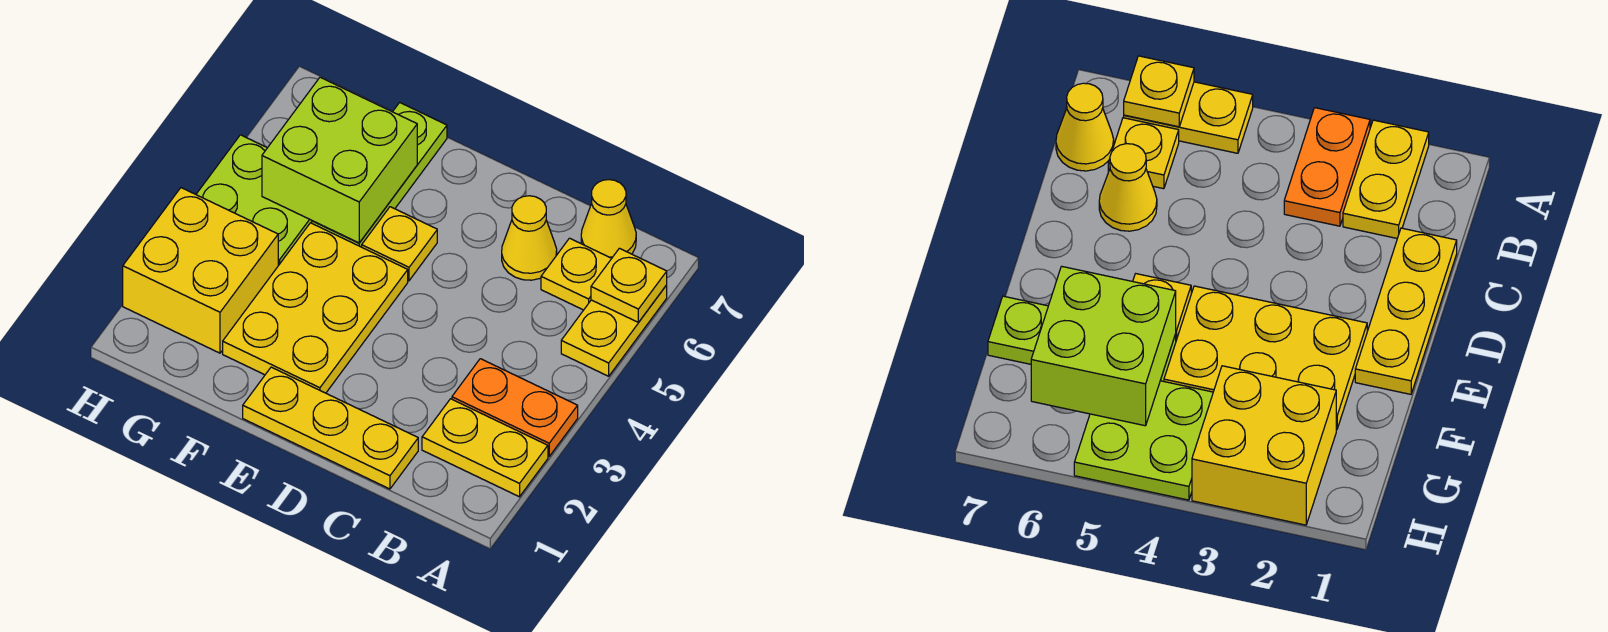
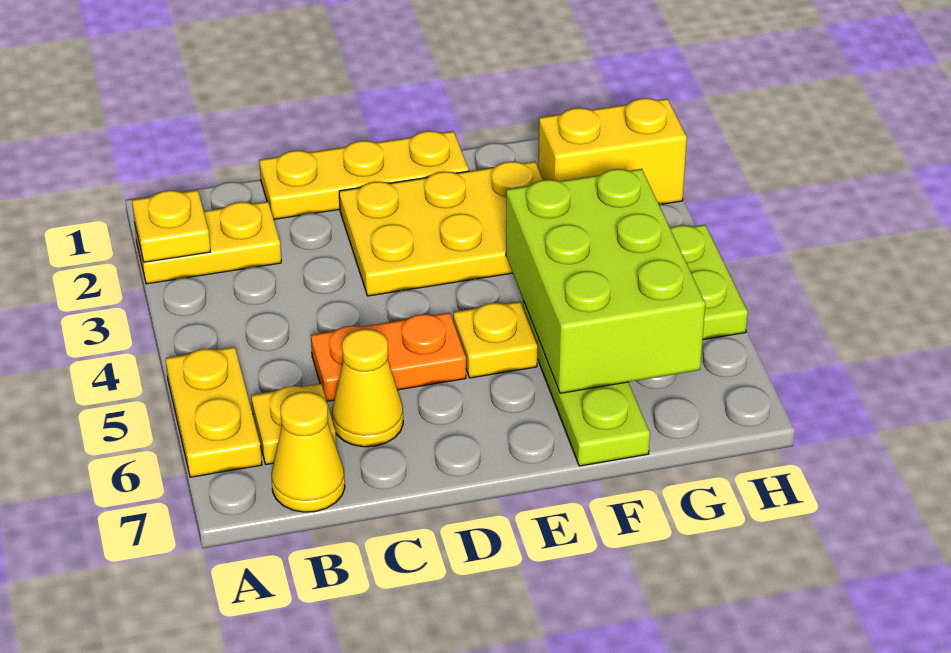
orange plate A3:B3 level 1 -> orange plate C5:D5 level 1
yellow plate A6 level 2 -> yellow plate A2 level 2
yellow plate E2:F4 level 1 -> yellow plate D2:F3 level 1
lime brick F5:G6 level 2 -> lime brick F4:G6 level 2
yellow brick G2:H3 level 1 -> yellow brick G2:H2 level 1

